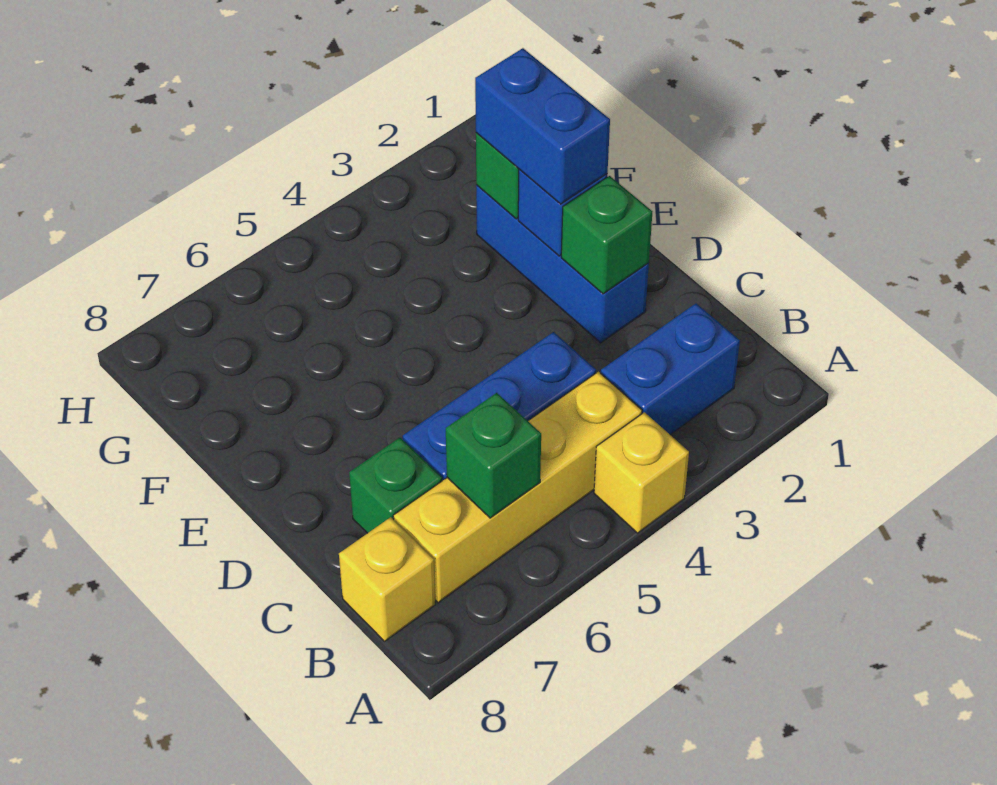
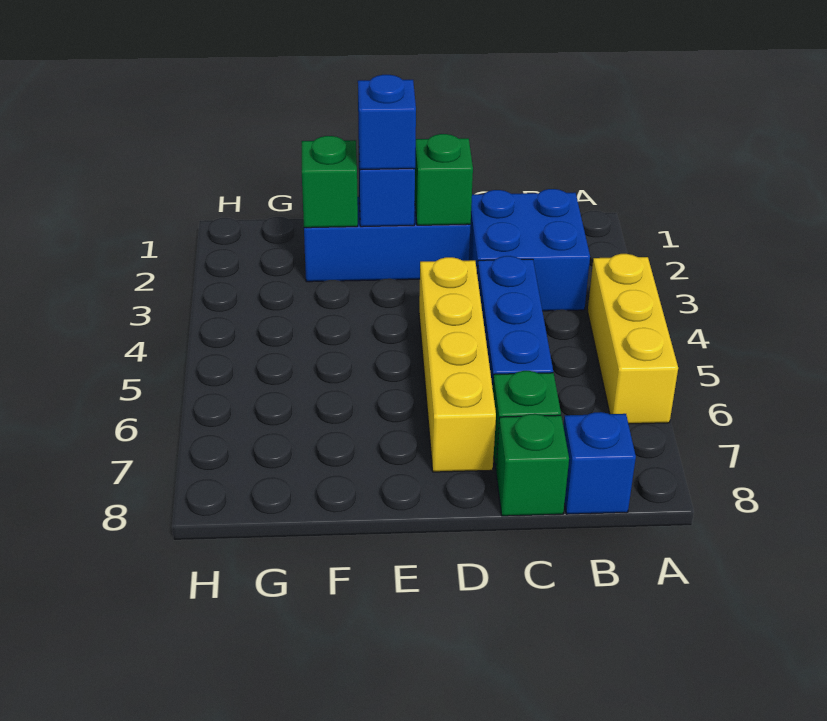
yellow brick A4 level 1 -> yellow brick A4:A6 level 1
blue brick B2:B3 level 1 -> blue brick B2:C3 level 1
yellow brick B4:B7 level 1 -> yellow brick D4:D7 level 1
green brick B6 level 2 -> green brick C8 level 1
yellow brick B8 level 1 -> blue brick B8 level 1
blue brick E2:F2 level 3 -> blue brick E2 level 3

